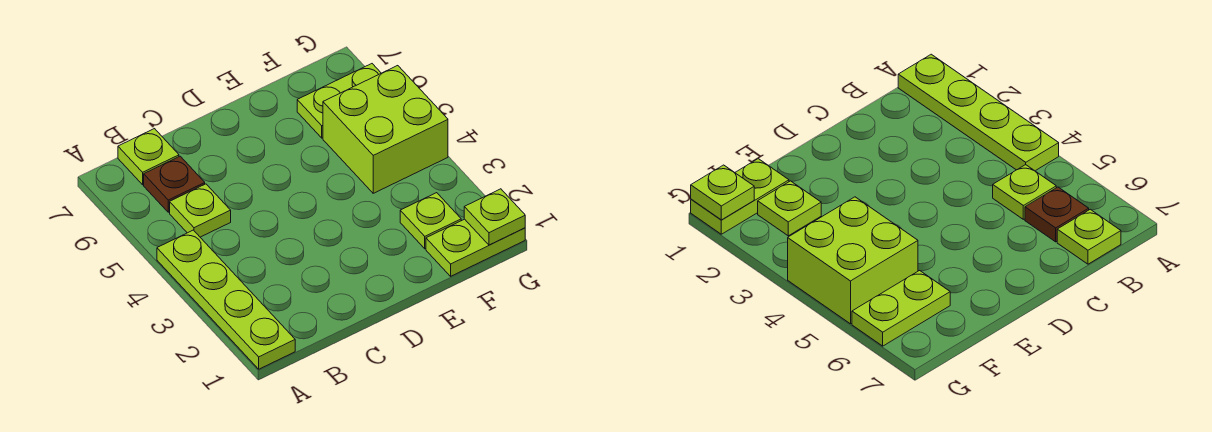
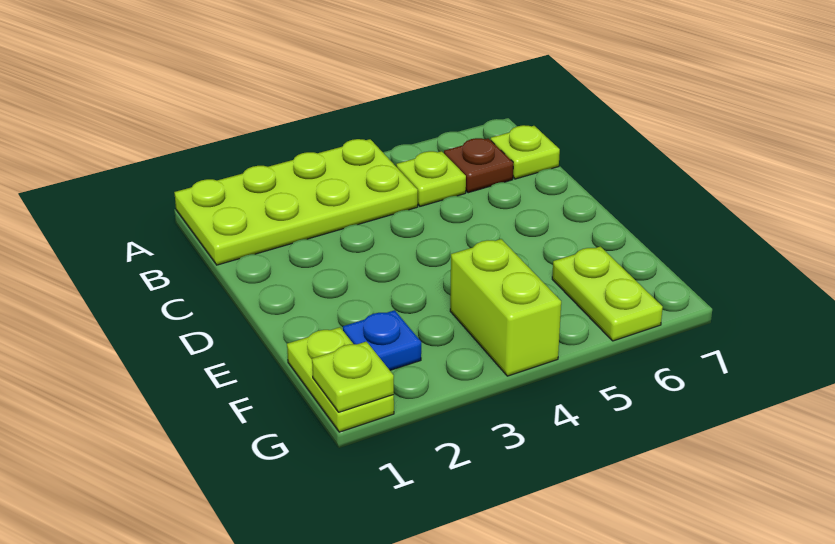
lime plate A1:A4 level 1 -> lime plate A1:B4 level 1
lime plate F2 level 1 -> blue plate F2 level 1
lime brick F4:G5 level 1 -> lime brick F4:G4 level 1

